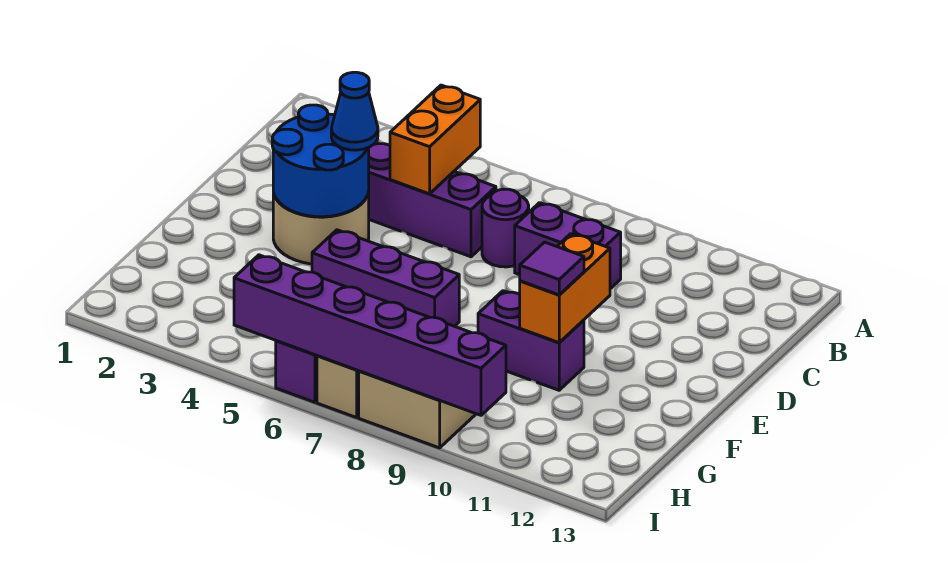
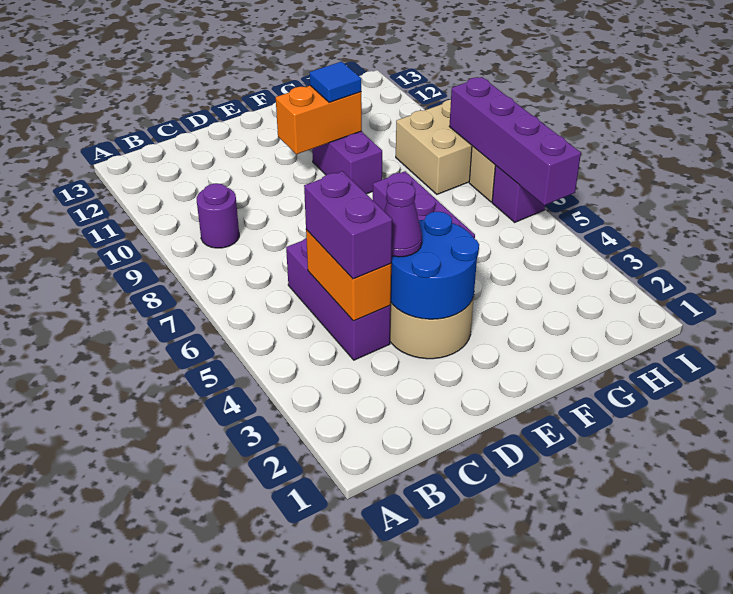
orange brick B5:C5 level 2 -> orange brick C4:C5 level 2
purple round brick C7 level 1 -> purple round brick B9 level 1
purple brick C8:C9 level 1 -> purple brick C4:C5 level 3
blue cone D4 level 3 -> purple cone D4 level 3
purple tile F10 level 3 -> blue tile F10 level 3
purple brick I5:I10 level 2 -> purple brick I5:I8 level 2

